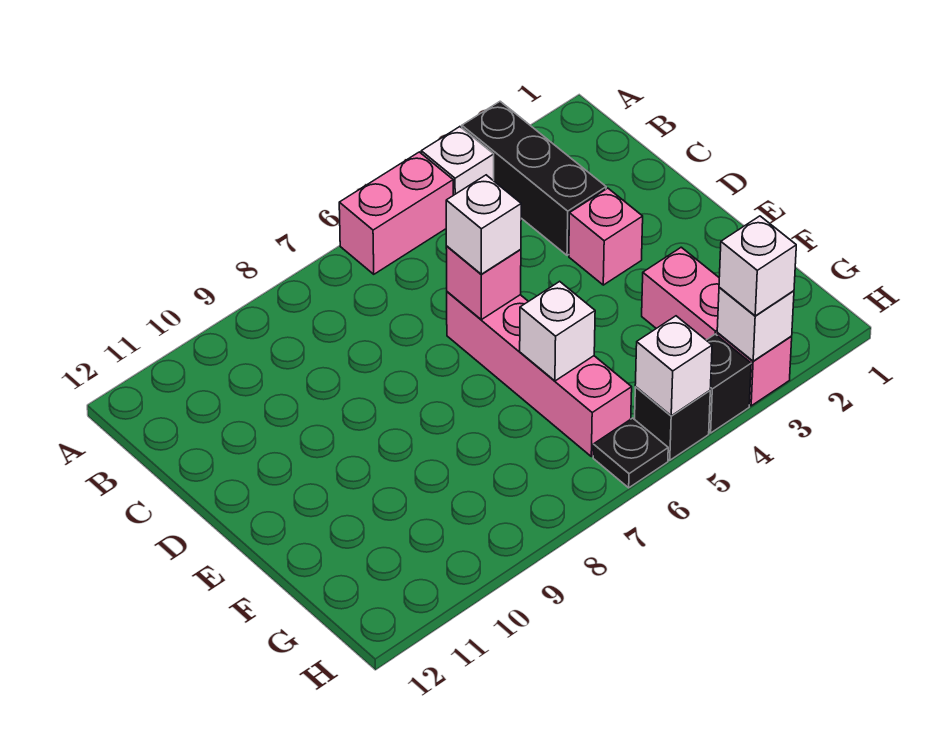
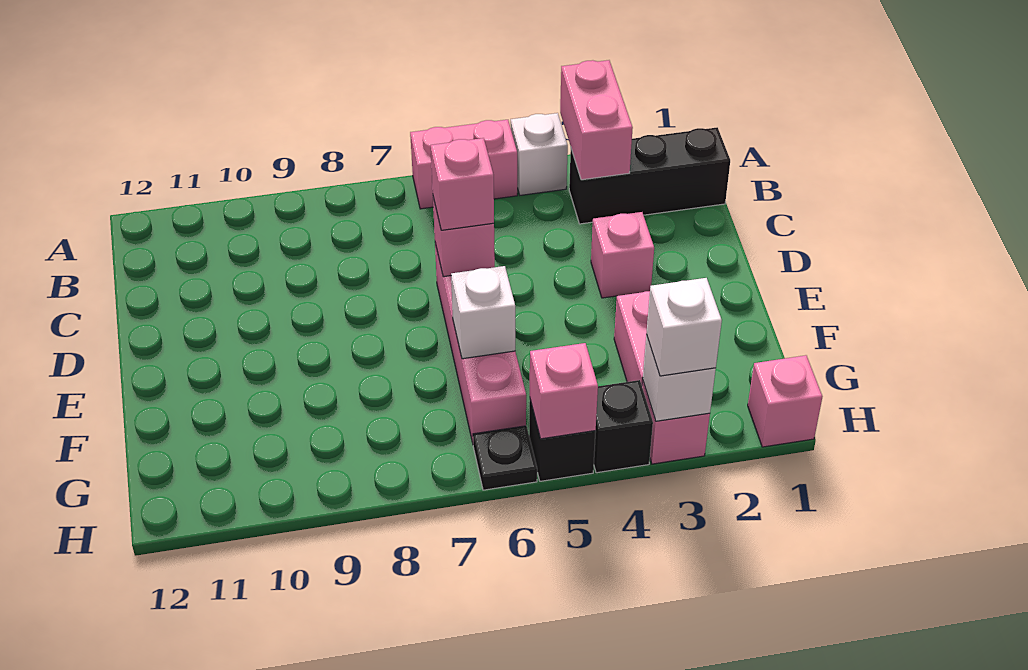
black brick A3:C3 level 1 -> black brick B1:B3 level 1
none -> pink brick A3:B3 level 2
white brick D6 level 3 -> pink brick D6 level 3
none -> pink brick H1 level 1
white brick H5 level 2 -> pink brick H5 level 2

